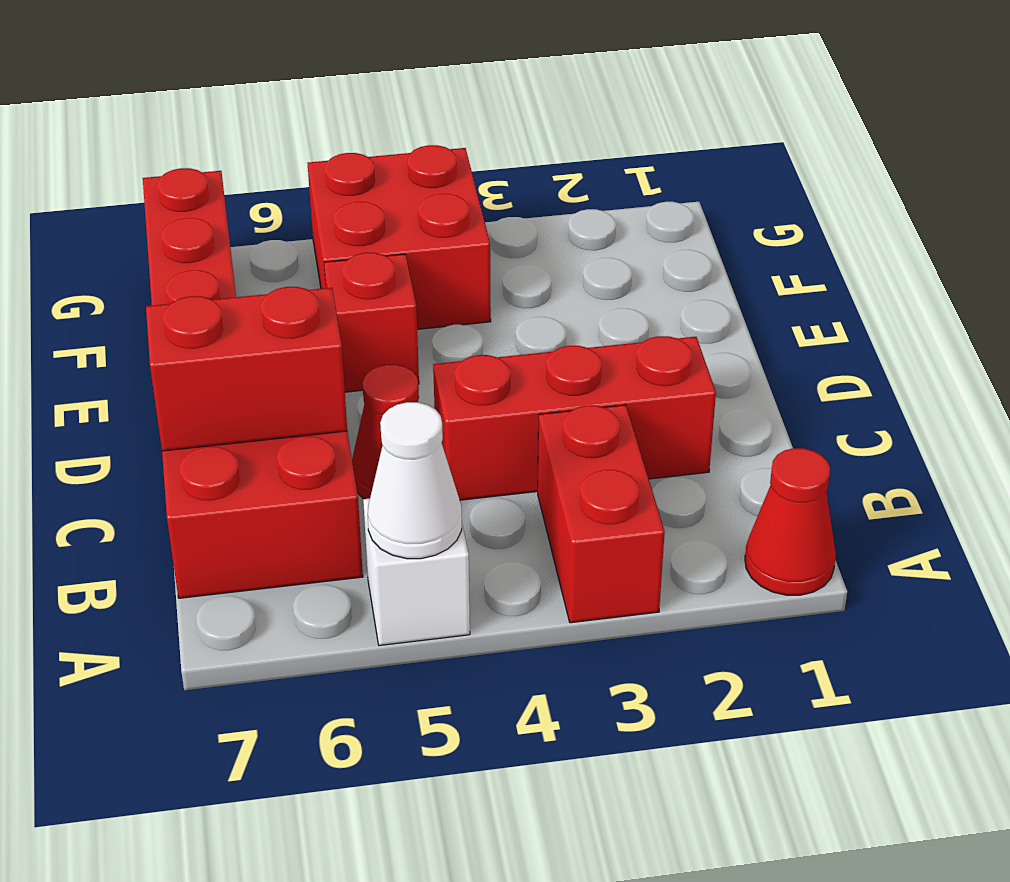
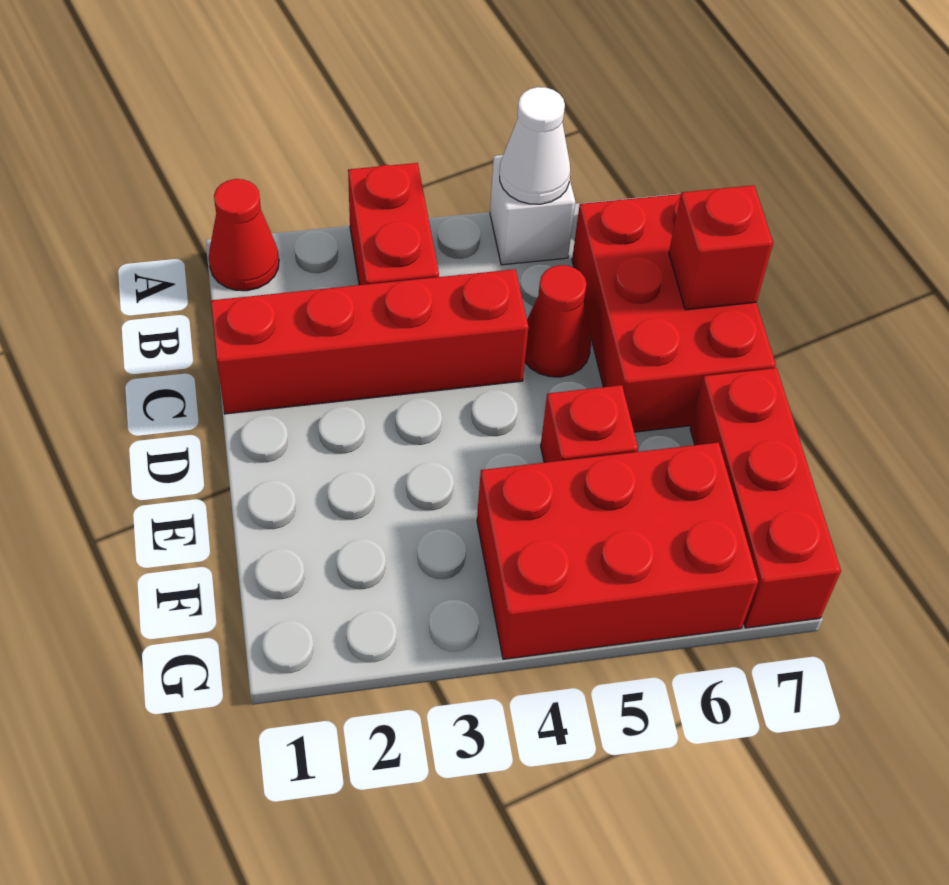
red brick C2:C4 level 1 -> red brick C1:C4 level 1
red brick C6:C7 level 2 -> red brick C7 level 2
red brick F4:G5 level 1 -> red brick F4:G6 level 1

